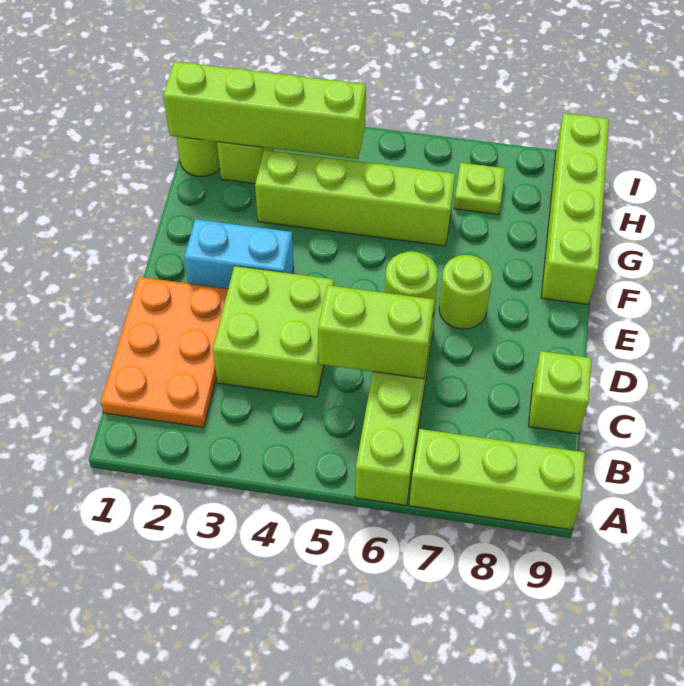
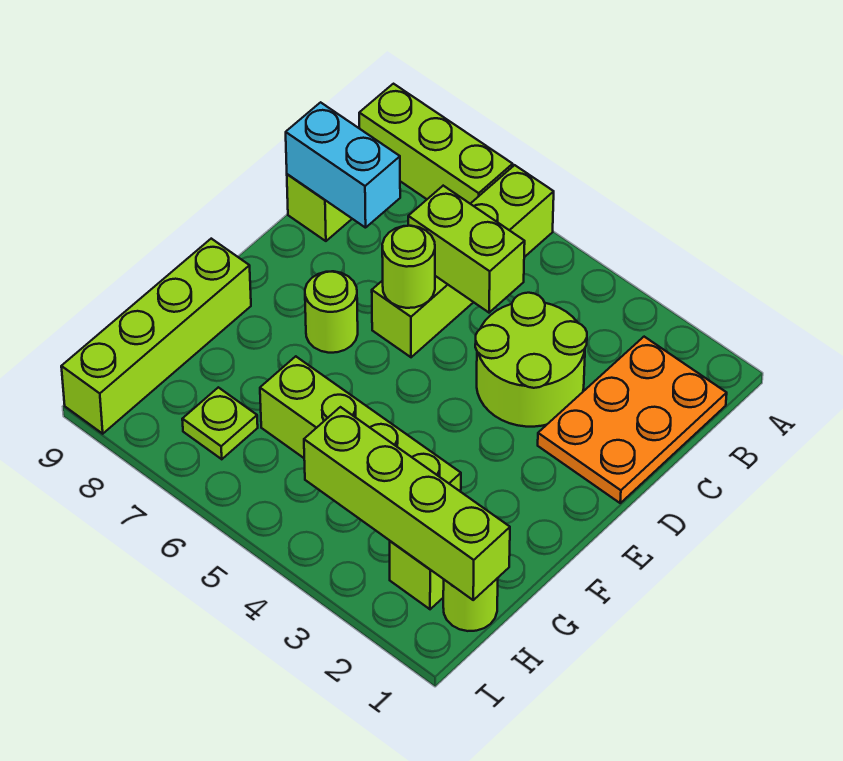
lime brick C3:D4 level 1 -> lime round brick C3:D4 level 1
cyan brick E2:E3 level 1 -> cyan brick C8:C9 level 2

